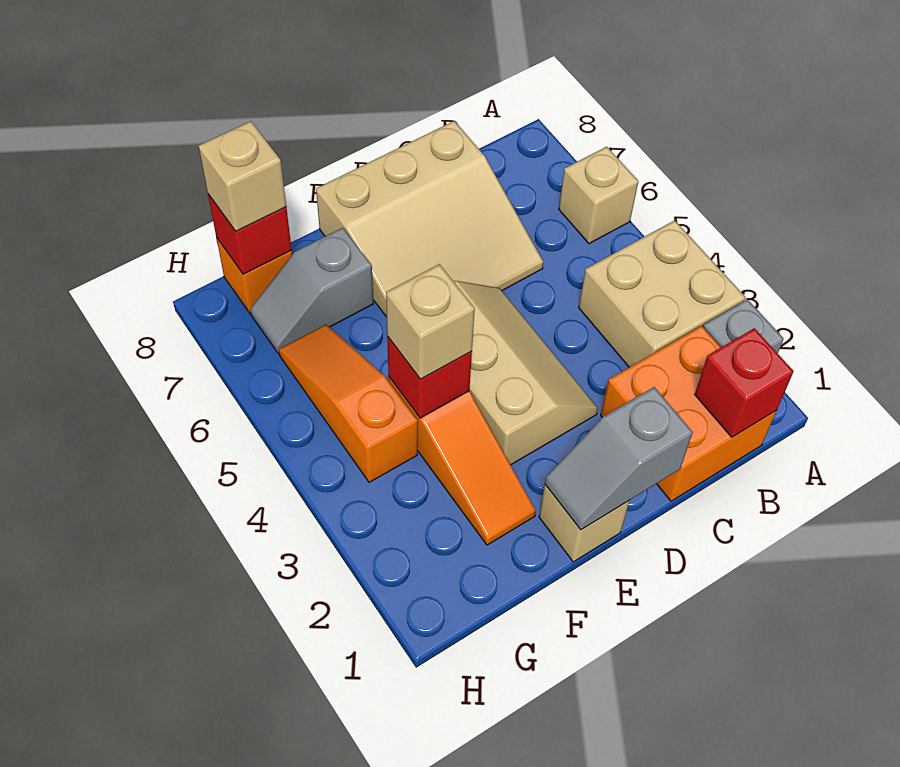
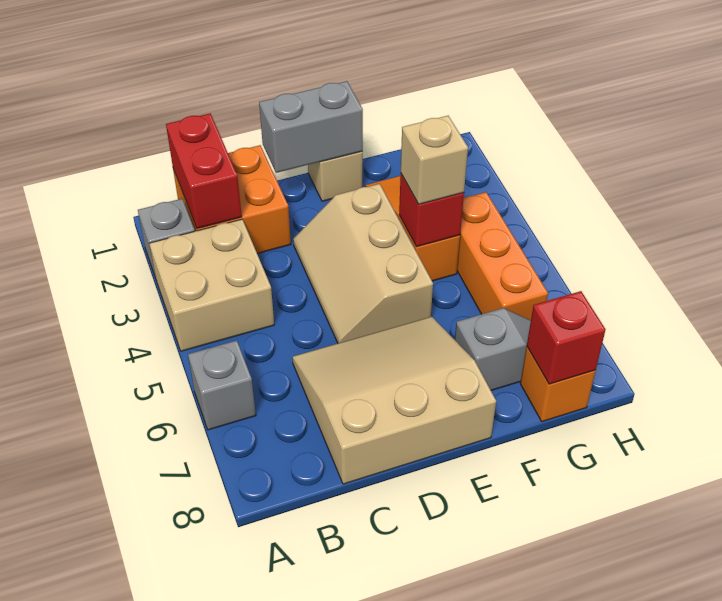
tan brick A6 level 1 -> grey brick A6 level 1
red brick B1 level 2 -> red brick B1:B2 level 2
grey slope D1:E1 level 2 top D -> grey brick D1:E1 level 2
orange slope G4:G6 level 1 top 4 -> orange brick G4:G6 level 1
tan brick G8 level 3 -> none

